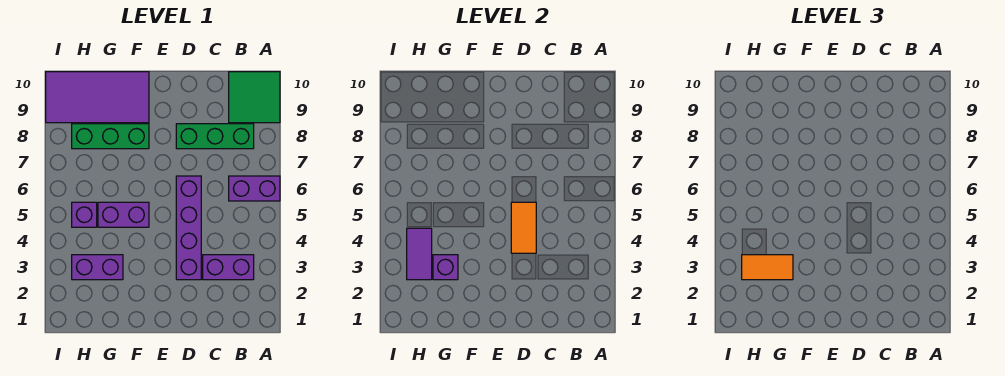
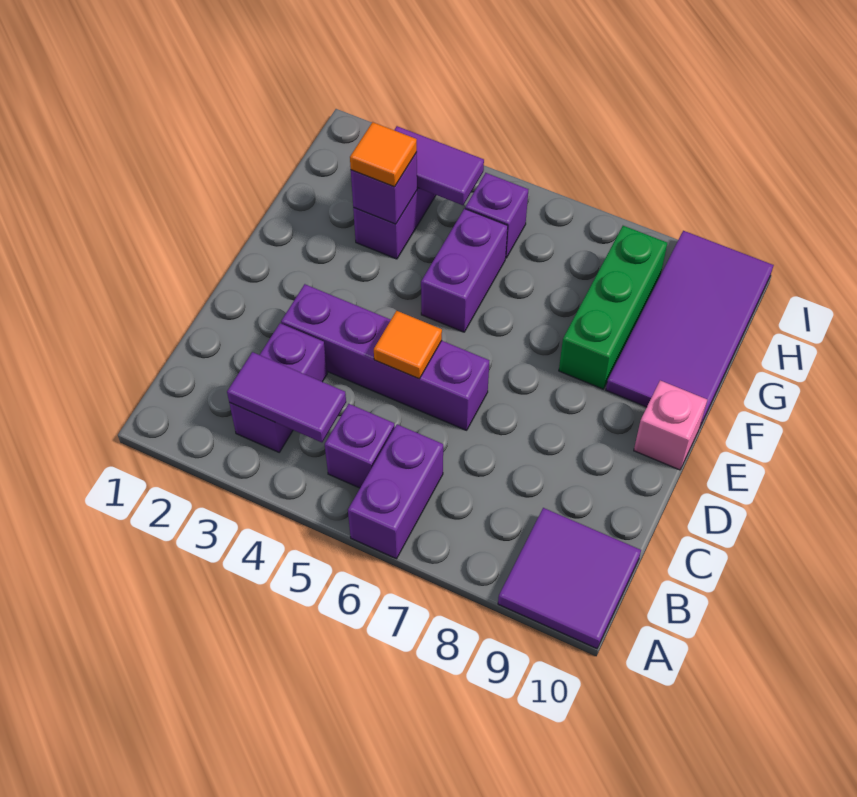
green tile A9:B10 level 1 -> purple tile A9:B10 level 1
none -> purple tile B3:B4 level 2
none -> purple brick B5 level 1
green brick B8:D8 level 1 -> none
orange tile D4:D5 level 2 -> orange tile D5 level 2
none -> pink brick E10 level 1
orange tile G3:H3 level 3 -> orange tile G3 level 3

